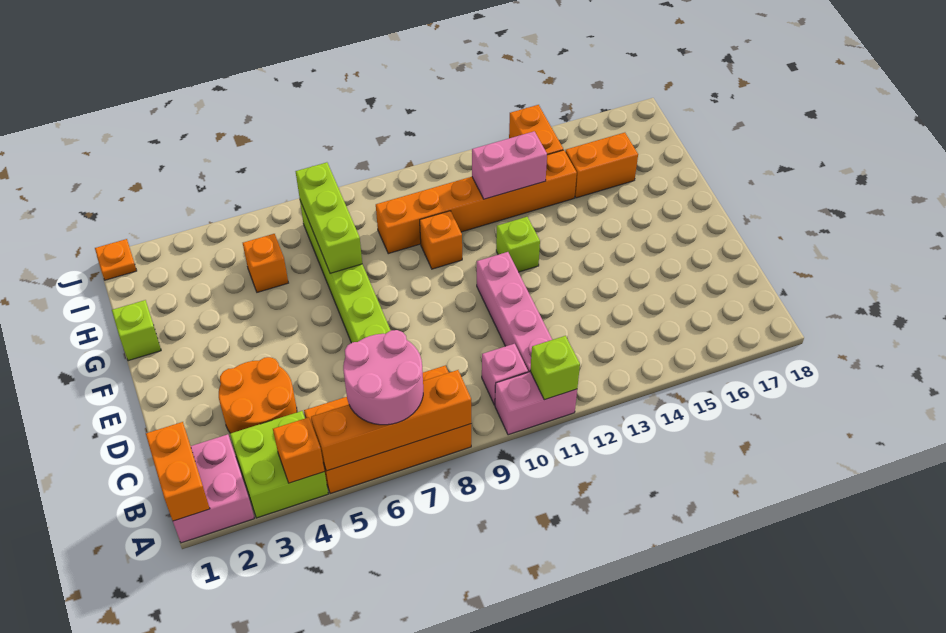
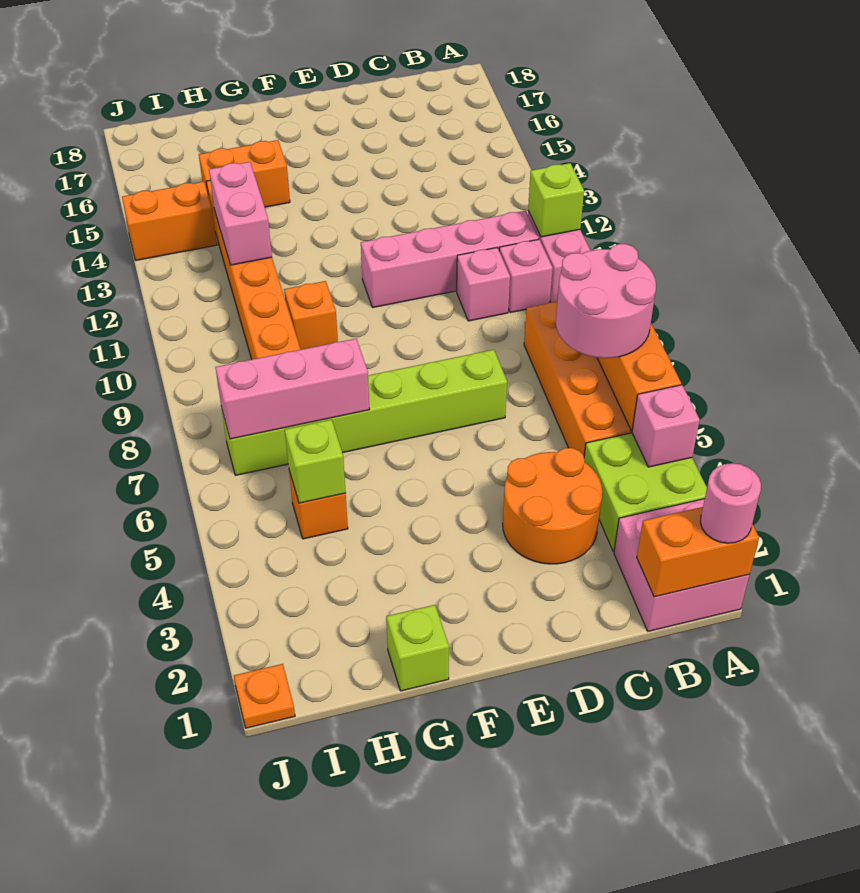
none -> pink round brick A1 level 3
orange brick A4 level 2 -> pink brick A4 level 2
none -> pink brick C10 level 1
lime brick F12 level 1 -> lime brick H5 level 2
lime brick G7:I7 level 2 -> pink brick G7:I7 level 2
orange brick H15:H16 level 1 -> orange brick G15:H15 level 1

